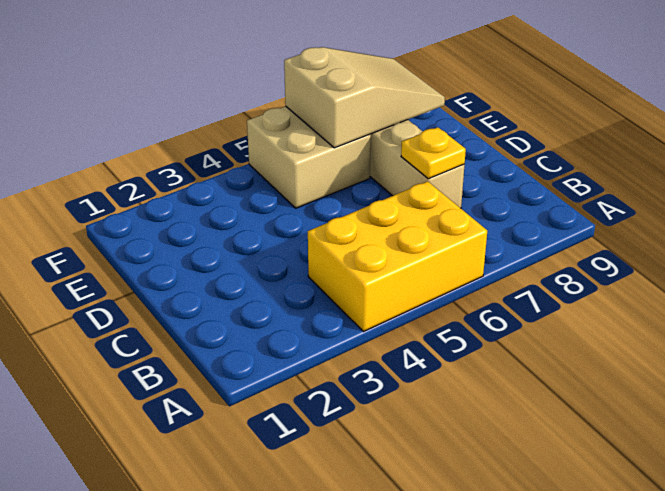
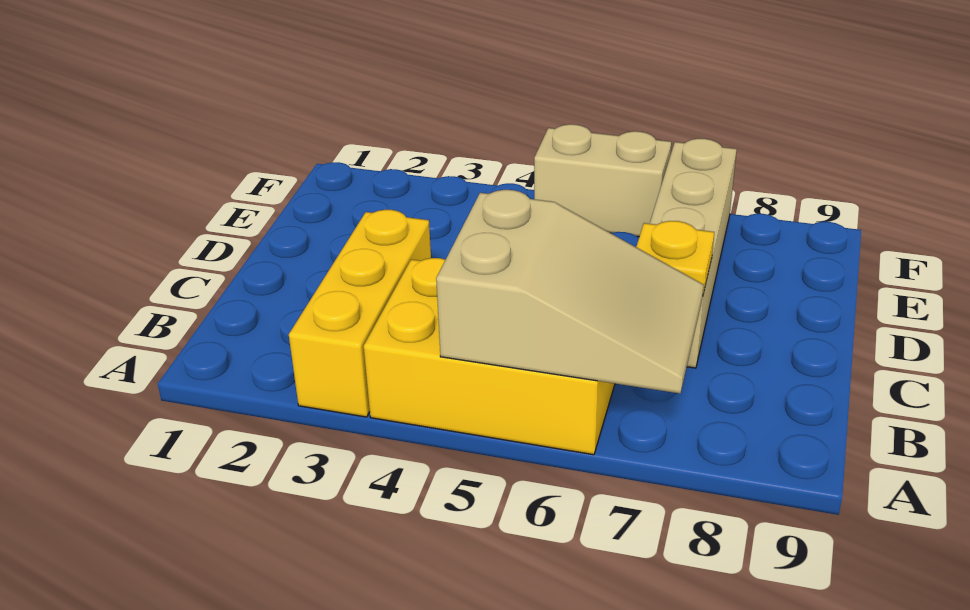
none -> yellow brick A3:C3 level 1
tan brick E5:F6 level 1 -> tan brick F5:F6 level 1
tan slope E6:F8 level 2 top 6 -> tan slope A5:B7 level 2 top 5

